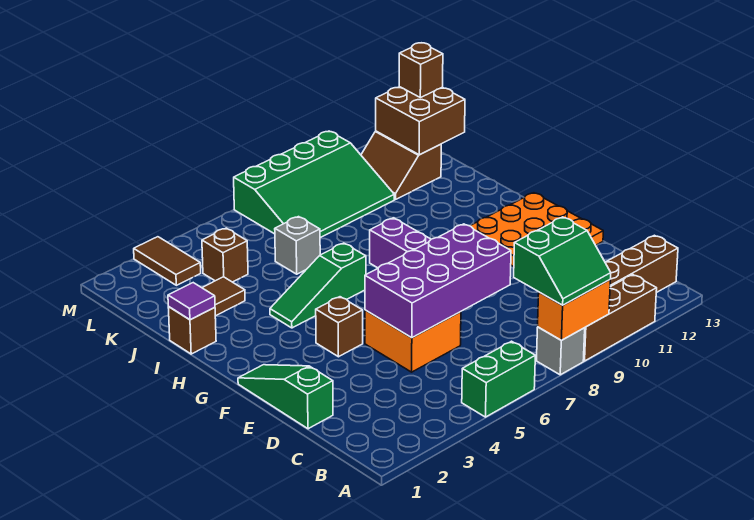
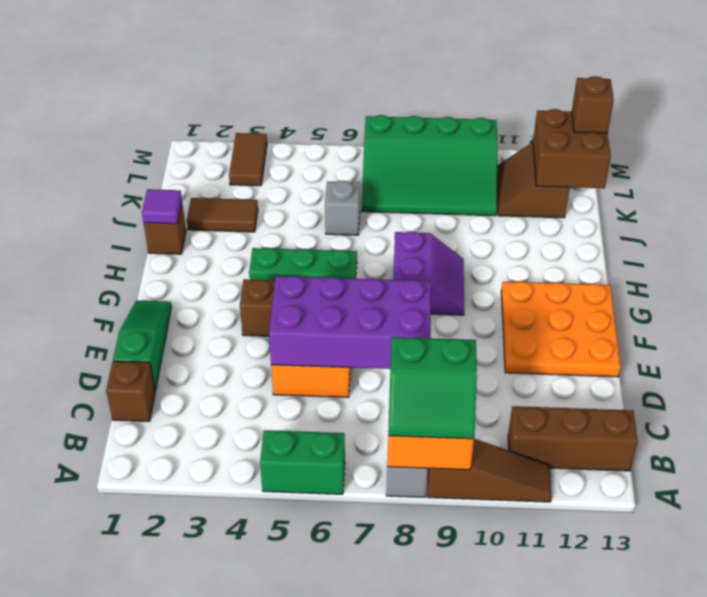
brown brick A9:A11 level 1 -> brown slope A9:A11 level 1 top 9
green slope H4:H6 level 1 top 6 -> green plate H4:H6 level 1
brown brick K4 level 1 -> brown brick C1 level 1

